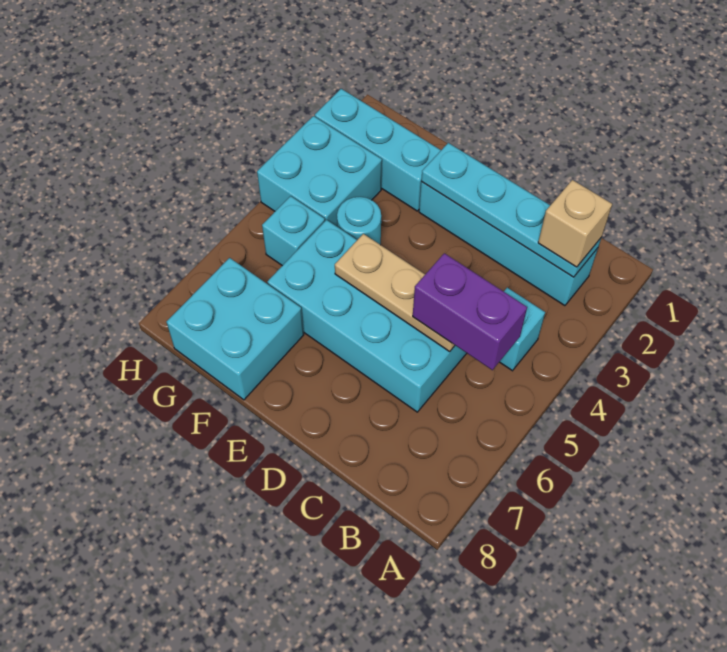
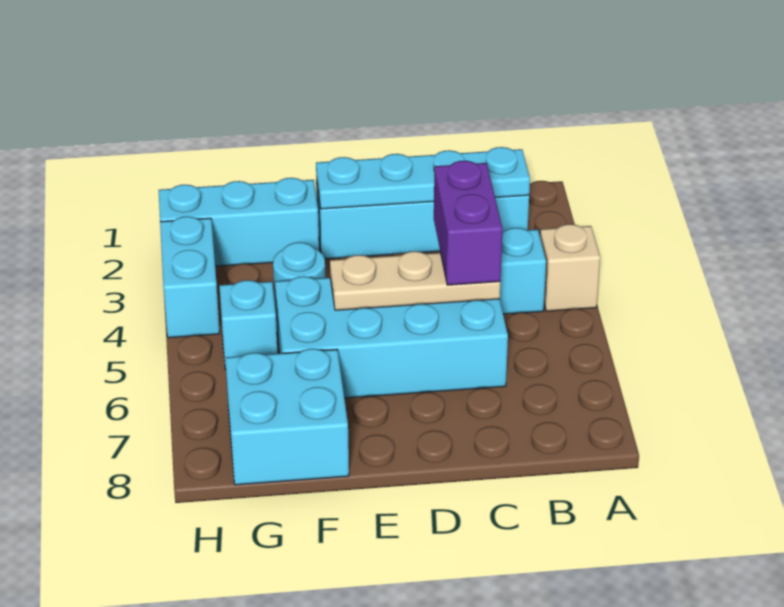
tan brick B2 level 3 -> tan brick A4 level 1
purple brick B5:C5 level 3 -> purple brick C4:C5 level 3
cyan brick G3:H4 level 1 -> cyan brick H3:H4 level 1

